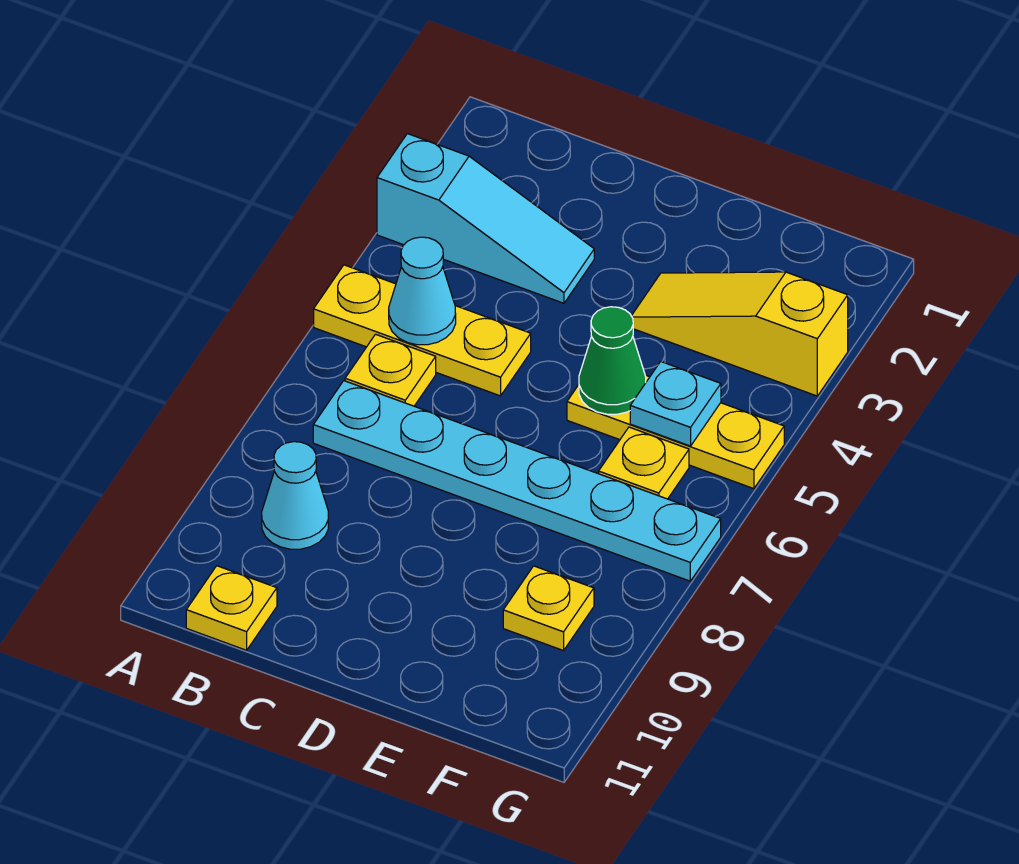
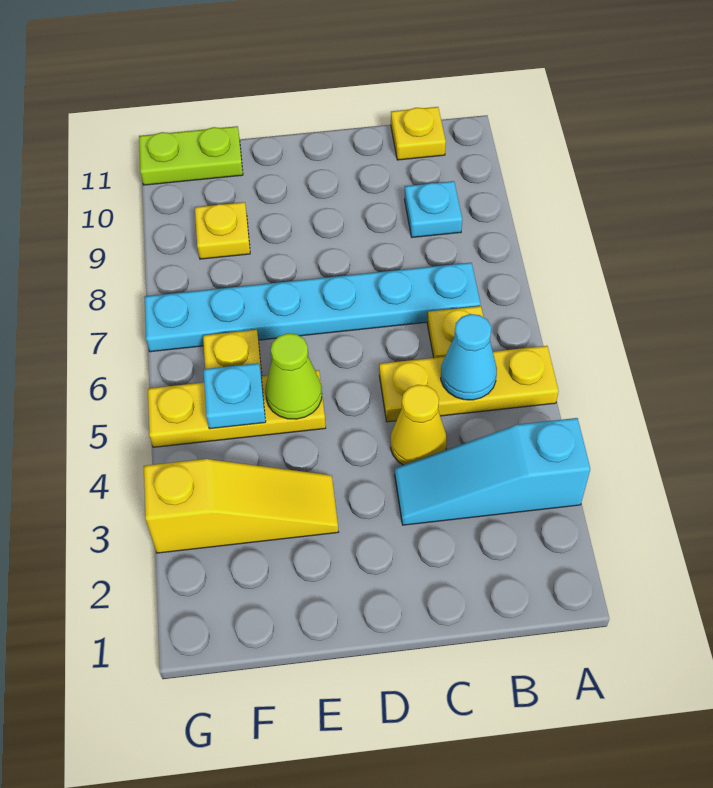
cyan cone B9 level 1 -> cyan plate B9 level 1
none -> yellow cone C4 level 1
green cone E5 level 2 -> lime cone E5 level 2
none -> lime plate F11:G11 level 1

